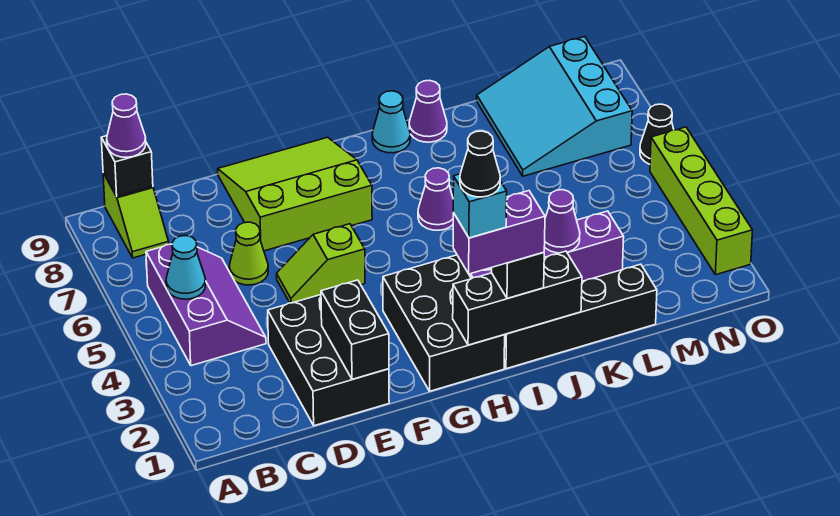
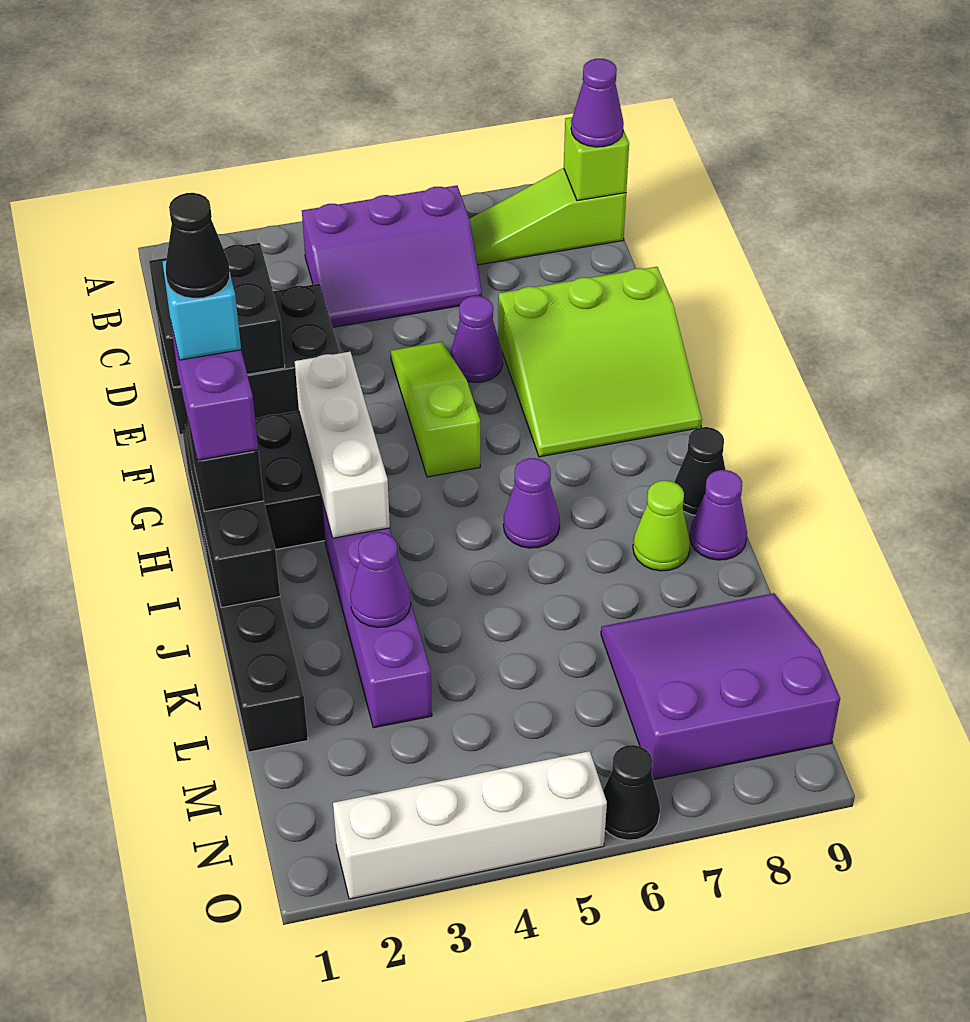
cyan cone B5 level 2 -> none
lime slope B8:B9 level 1 top 9 -> lime slope B7:B9 level 1 top 9
black brick B9 level 2 -> lime brick B9 level 2
lime cone D6 level 1 -> lime cone J8 level 1
black brick E1:E2 level 2 -> black brick D1:E2 level 2
lime slope E5:F5 level 1 top F -> lime slope E5:G5 level 1 top G
none -> purple cone E6 level 1
lime slope E7:G9 level 1 top 7 -> lime slope E7:G9 level 1 top E
none -> white brick G3:I3 level 2
cyan cone I9 level 1 -> black cone I9 level 1
cyan slope L7:N9 level 1 top N -> purple slope L7:N9 level 1 top N
lime brick O2:O5 level 1 -> white brick O2:O5 level 1

